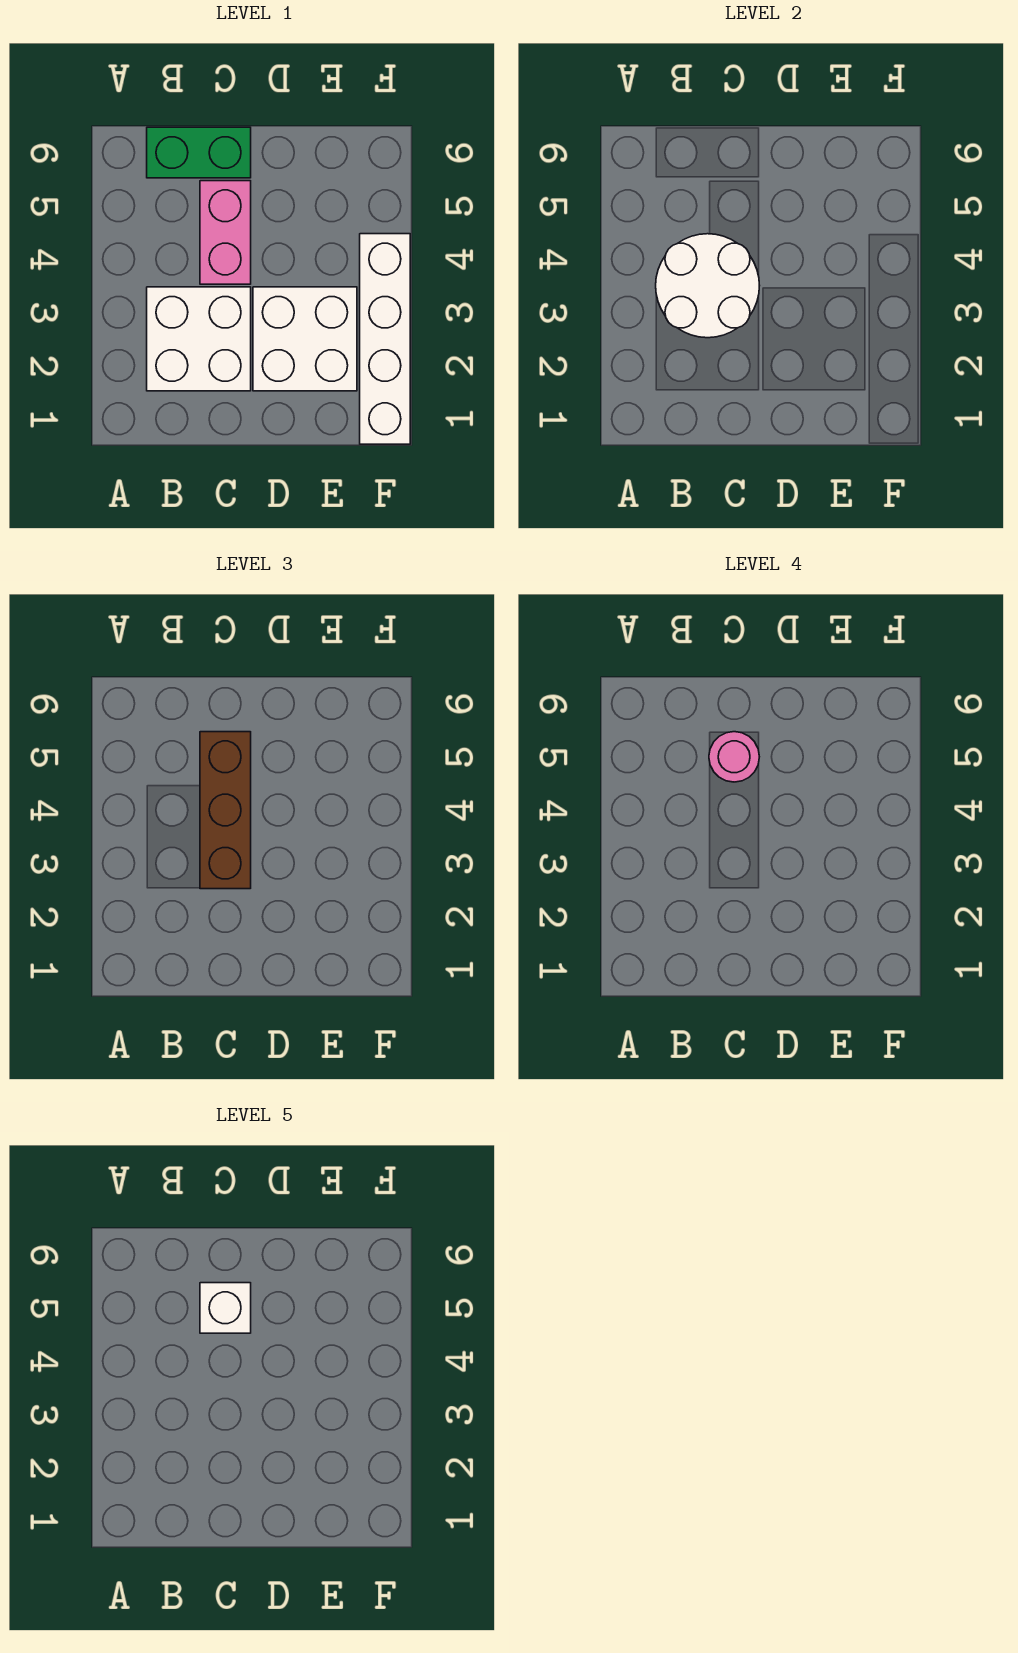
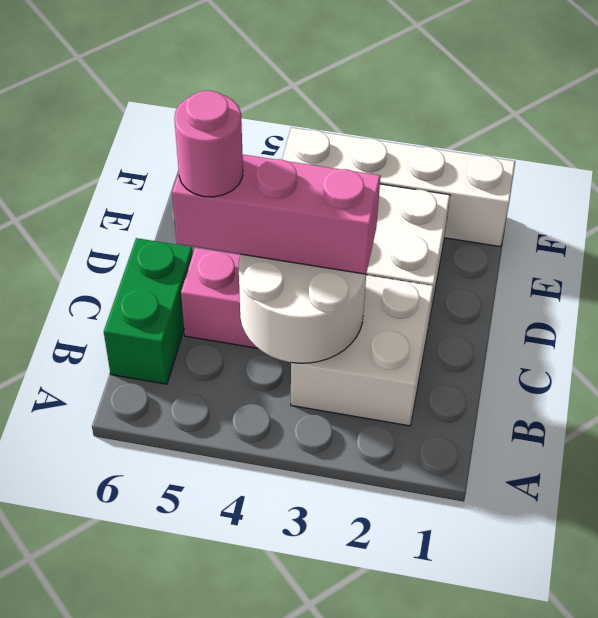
brown brick C3:C5 level 3 -> pink brick C3:C5 level 3
white brick C5 level 5 -> none

